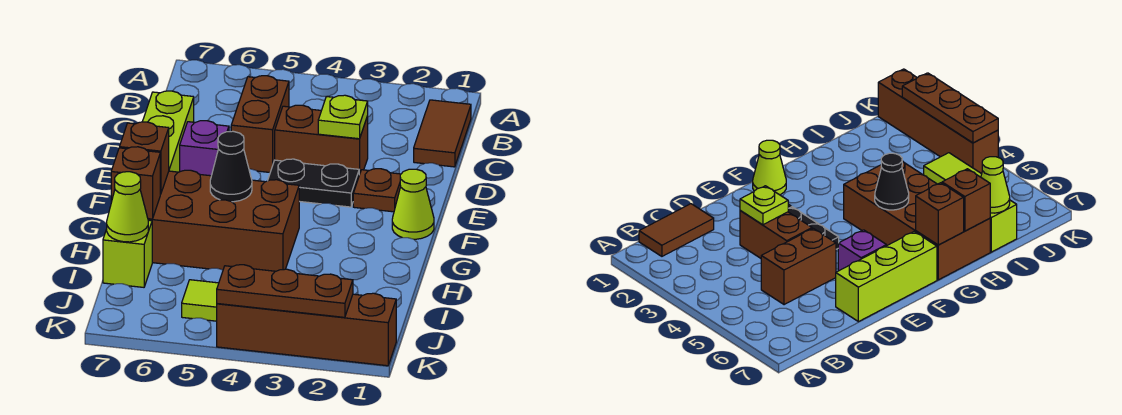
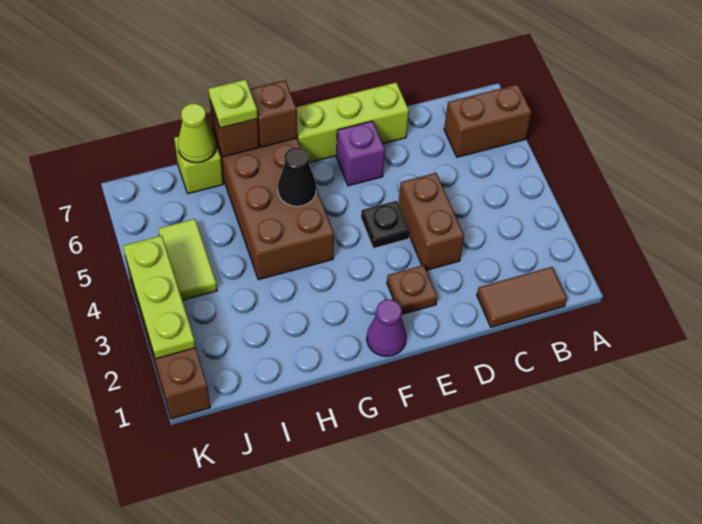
brown brick C5:D5 level 1 -> brown brick A6:B6 level 1
lime plate D3 level 2 -> lime plate H7 level 3
black plate E3:E4 level 1 -> black plate E4 level 1
lime cone F1 level 1 -> purple cone F1 level 1
brown plate K2:K4 level 2 -> lime plate K2:K4 level 2

